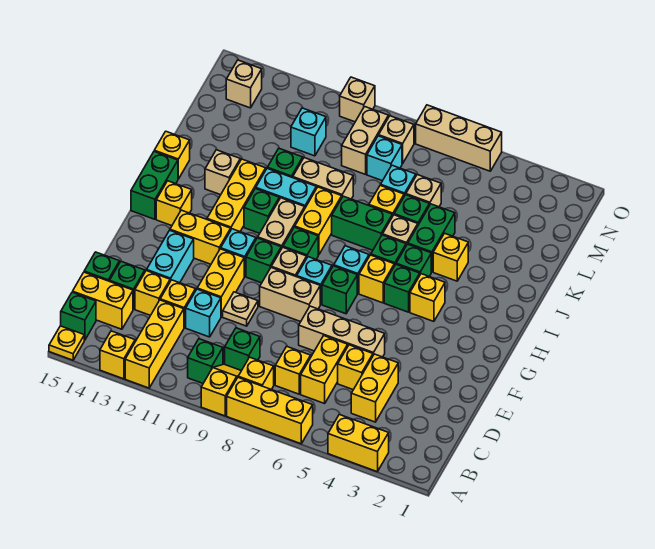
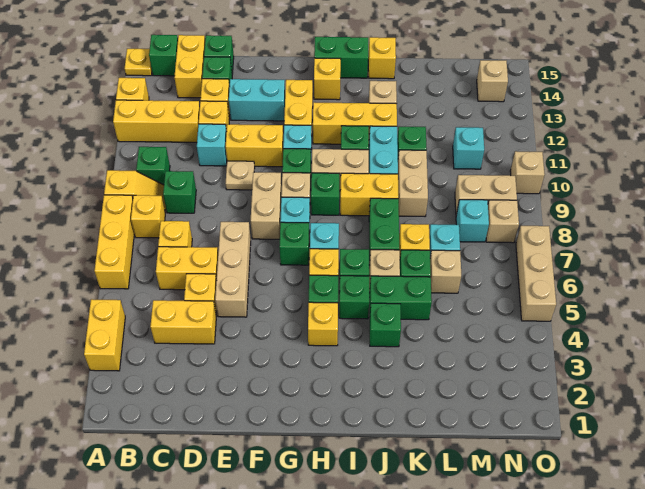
yellow brick J4 level 1 -> green brick J4 level 1

